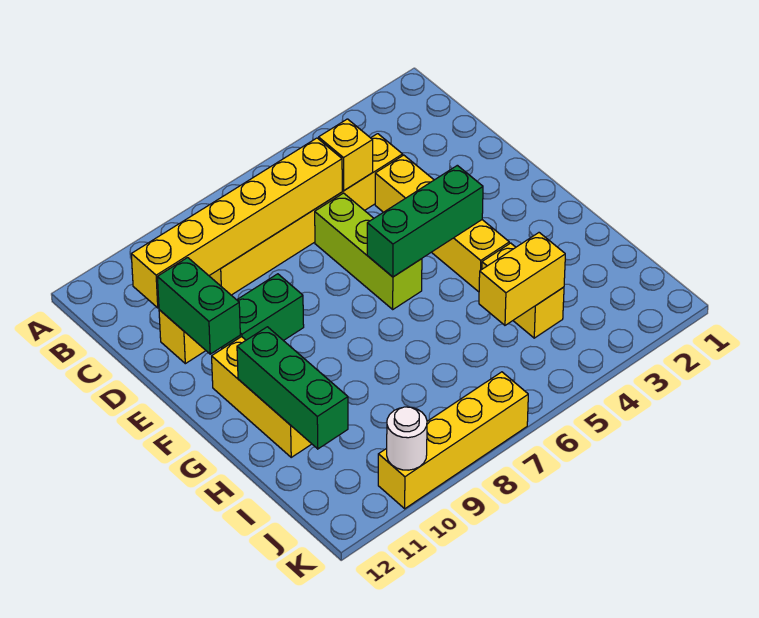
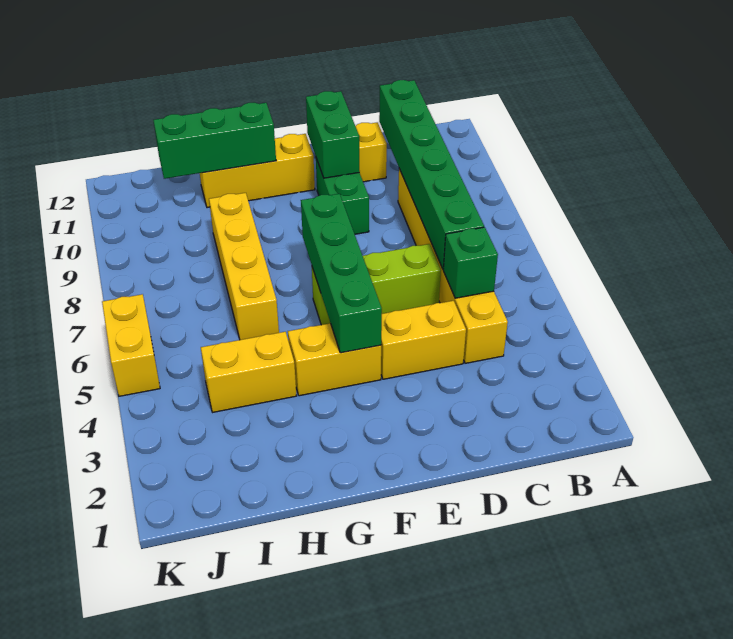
yellow brick C5 level 2 -> green brick C5 level 2
yellow brick C6:C11 level 2 -> green brick C6:C11 level 2
green brick D11:E11 level 2 -> green brick E10:E11 level 2
green brick F4:F6 level 2 -> green brick F4:F7 level 2
yellow brick I4:I5 level 2 -> yellow brick K5:K6 level 1
yellow brick K7:K10 level 1 -> yellow brick H6:H9 level 1
white round brick K10 level 2 -> none

